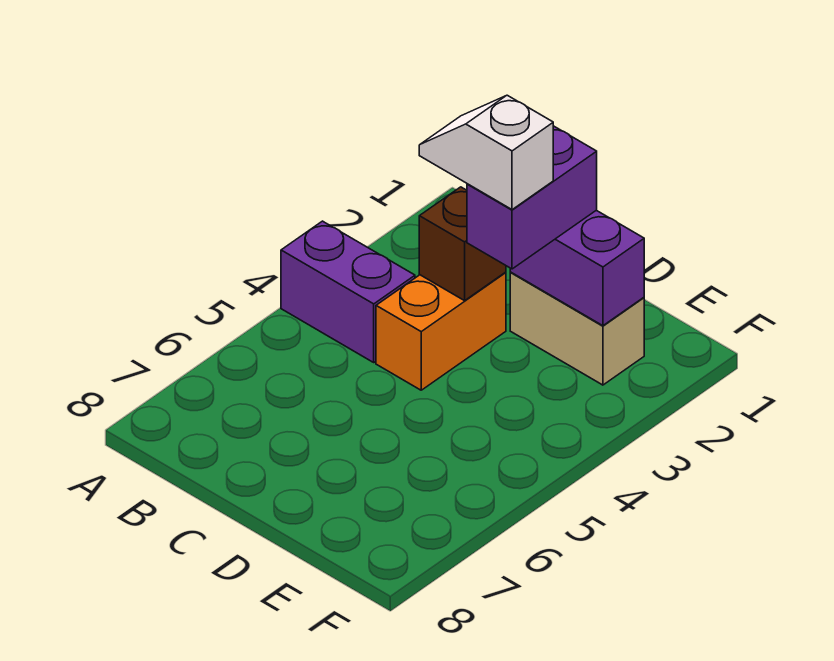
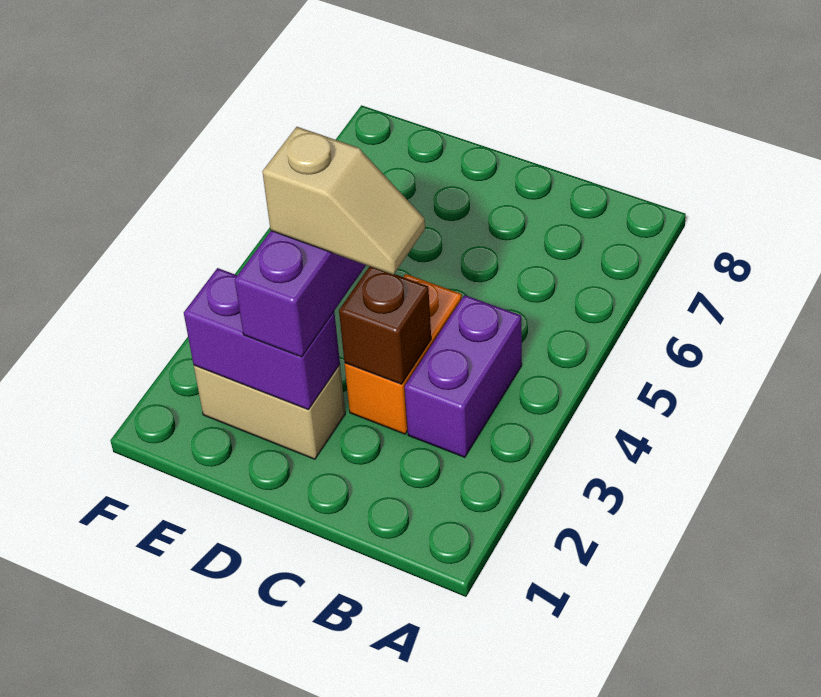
purple brick A4:B4 level 1 -> purple brick B3:B4 level 1
white slope C3:D3 level 4 top D -> tan slope C3:D3 level 4 top D

